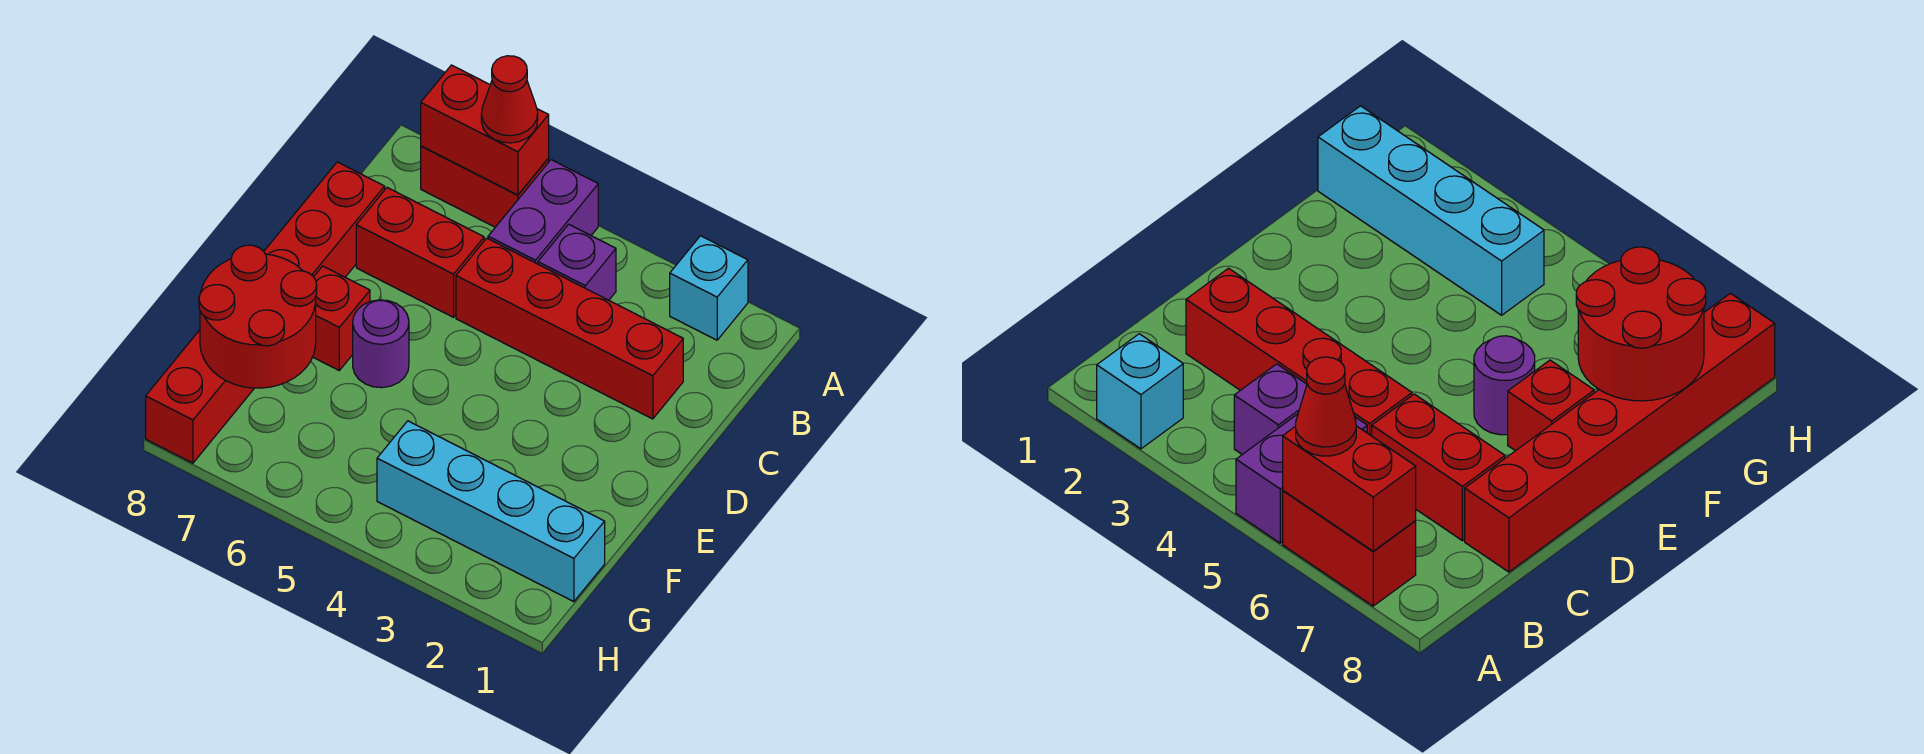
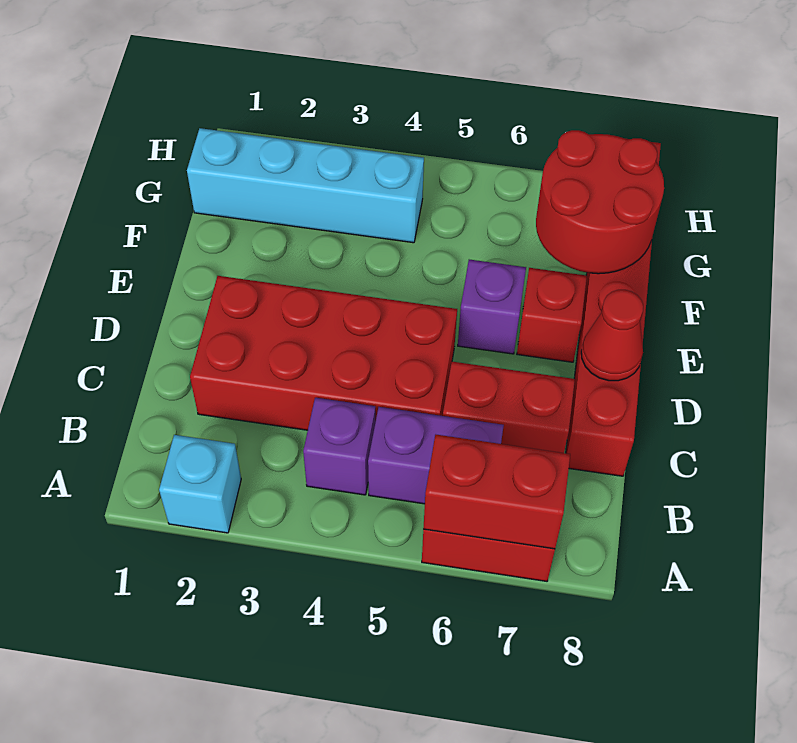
purple brick A5:B5 level 1 -> purple brick B5:B6 level 1
red cone A6 level 3 -> red cone D8 level 2
red brick C2:C5 level 1 -> red brick C2:D5 level 1
purple round brick E6 level 1 -> purple brick E6 level 1

